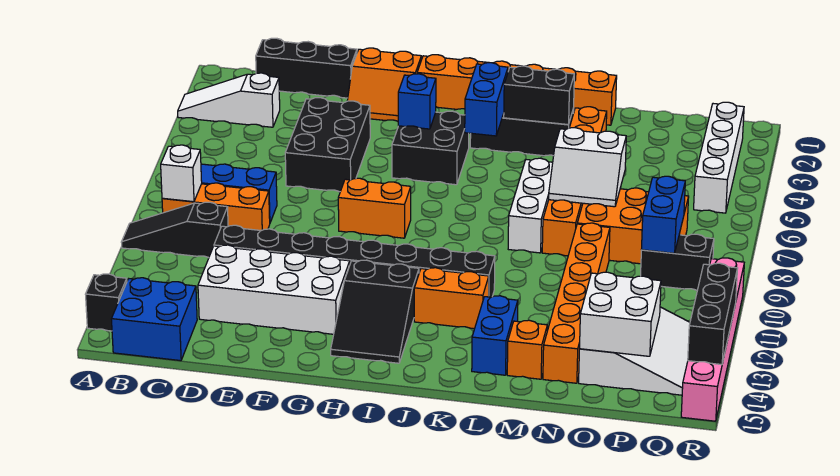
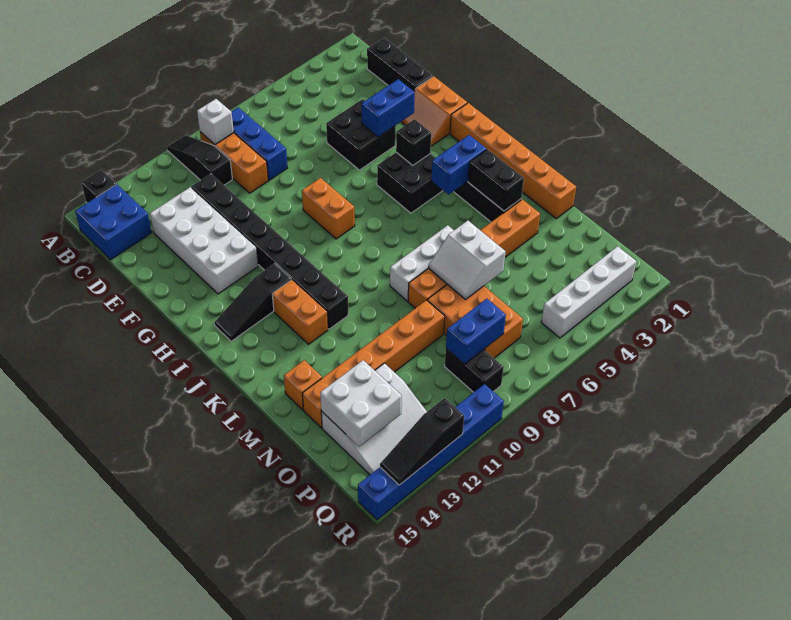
white slope A3:C3 level 1 top C -> none
black brick E4:F6 level 1 -> black brick E4:F5 level 1
blue brick H4 level 2 -> black brick H4 level 2
black slope H12:I14 level 1 top 12 -> black slope I12:I14 level 1 top 12
blue brick L13:L14 level 1 -> blue brick F3:F4 level 2
pink brick R10:R15 level 1 -> blue brick R10:R15 level 1
black brick R12:R14 level 2 -> black slope R12:R14 level 2 top 12

